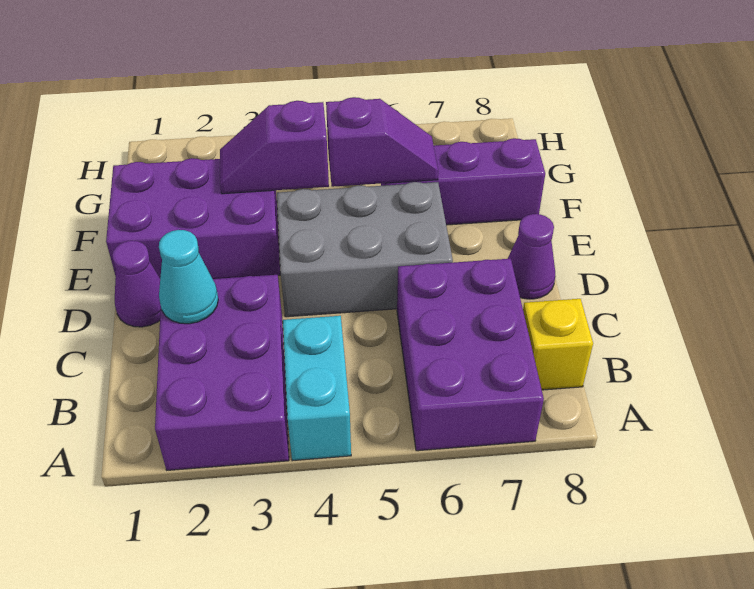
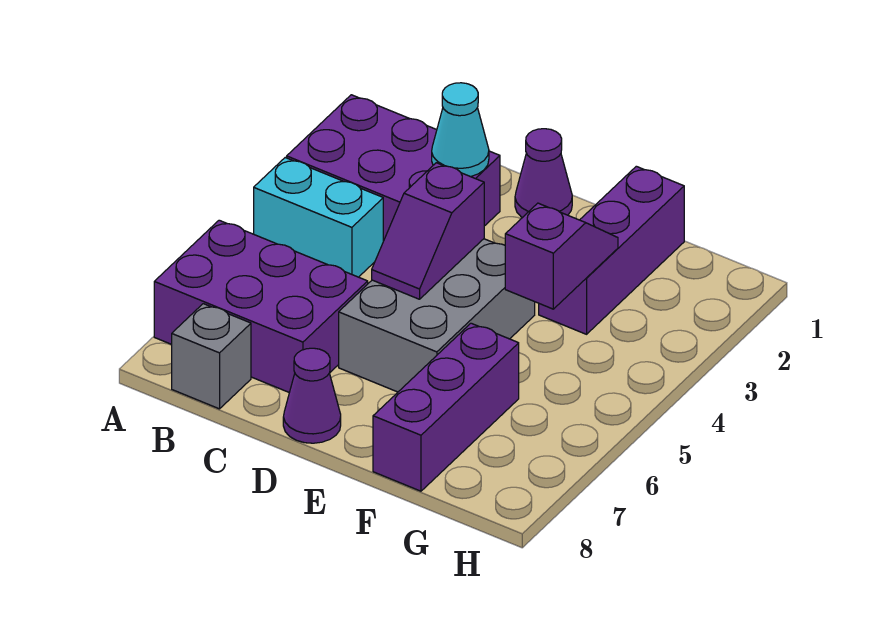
yellow brick B8 level 1 -> grey brick B8 level 1
purple brick E1:F3 level 1 -> purple brick F1:F3 level 1
purple slope F5:F6 level 2 top 5 -> purple slope D4:D5 level 2 top 4

